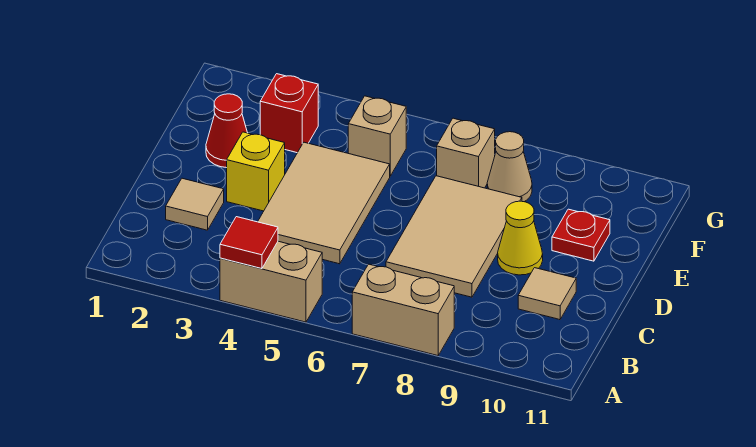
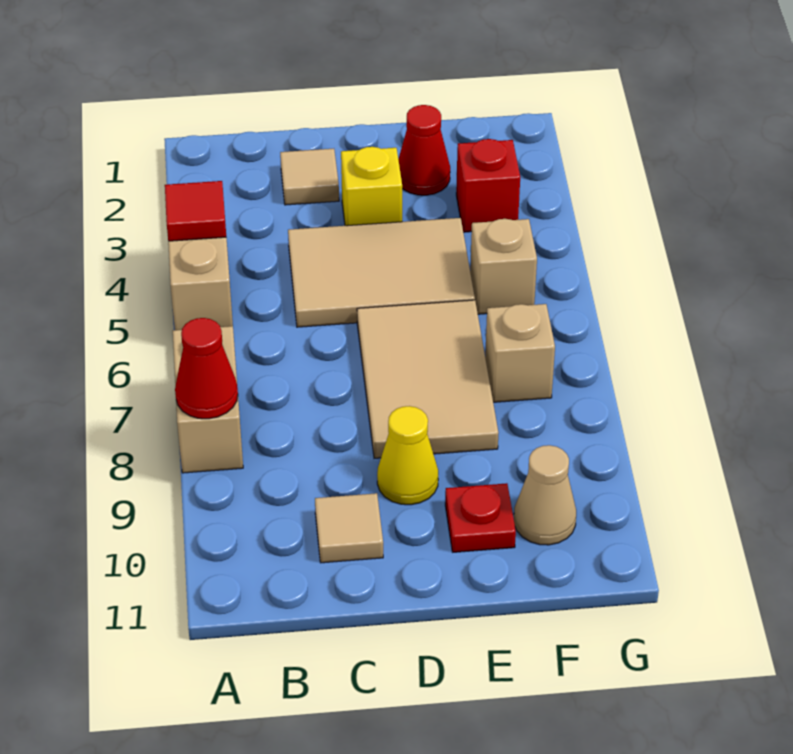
none -> red cone A8 level 2
tan tile C7:E8 level 1 -> tan tile D6:E8 level 1
tan cone F8 level 1 -> tan cone F10 level 1

